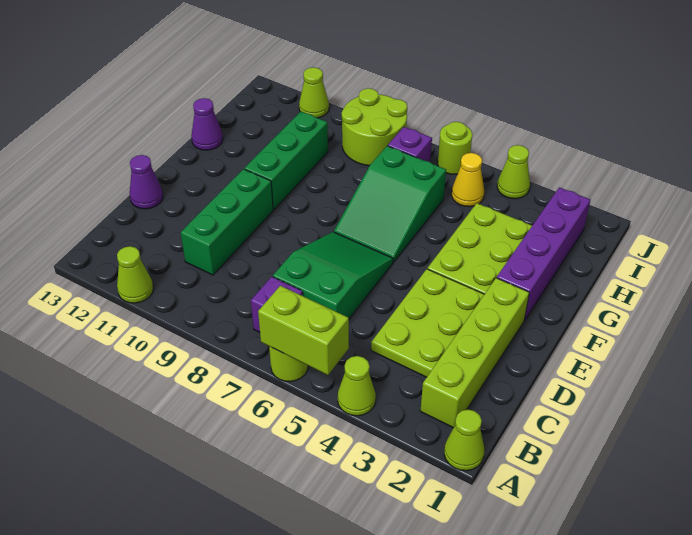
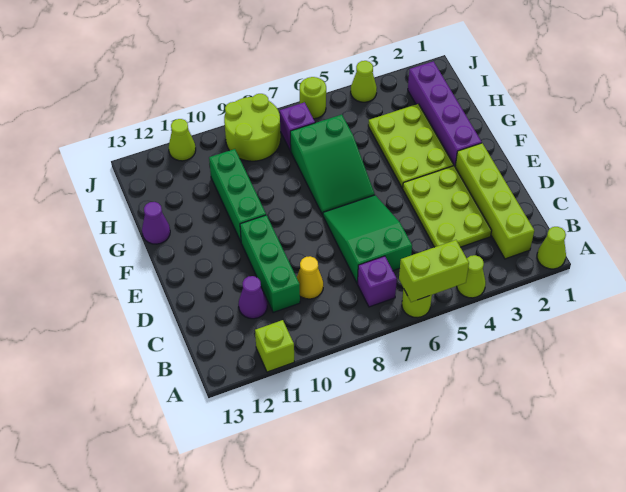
lime cone A11 level 1 -> lime brick A11 level 1
purple cone D13 level 1 -> purple cone C11 level 1
yellow cone I5 level 1 -> yellow cone C9 level 1

